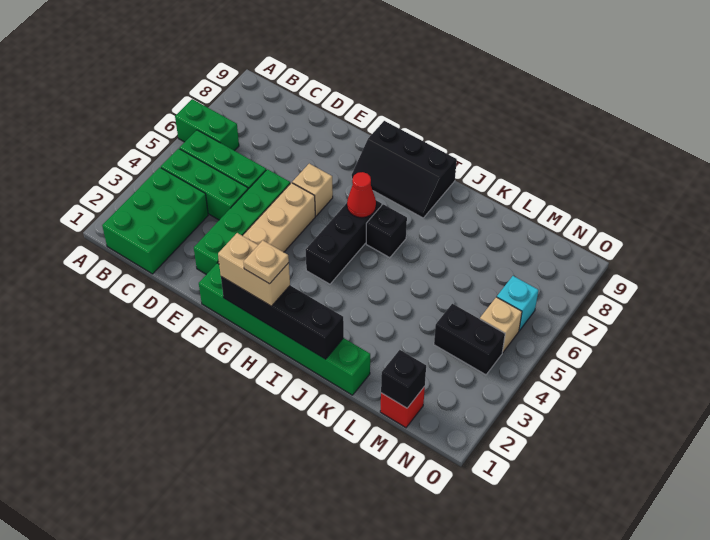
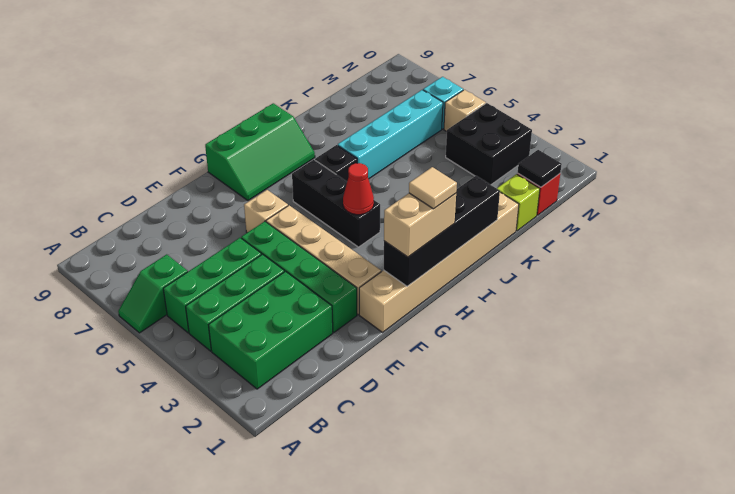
green brick A6:B6 level 1 -> green slope A6:B6 level 1 top B
green brick B1:C3 level 1 -> green brick B2:D3 level 1
green brick F1:K1 level 1 -> tan brick F1:K1 level 1
black slope G8:I9 level 1 top 9 -> green slope G8:I9 level 1 top 9
tan plate H1 level 4 -> tan tile H1 level 4
red cone H6 level 2 -> red cone H4 level 2
none -> cyan brick J6:M6 level 1
none -> lime brick L1 level 1
black brick M1 level 2 -> black tile M1 level 2
black brick M4:N4 level 1 -> black brick M3:N4 level 1

